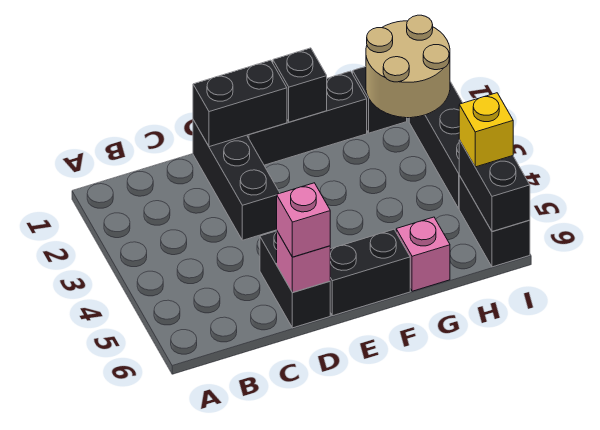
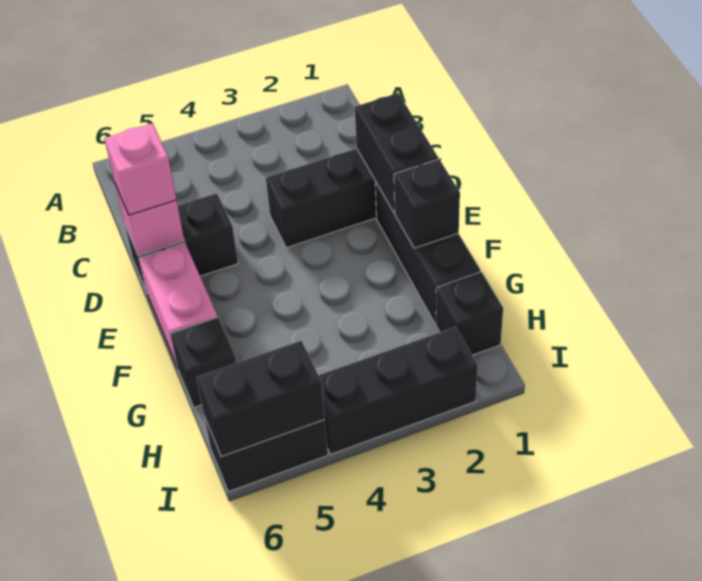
black brick E6:F6 level 1 -> pink brick E6:F6 level 1
pink brick G6 level 1 -> black brick G6 level 1
tan round brick H1:I2 level 2 -> none
yellow brick I5 level 3 -> none

